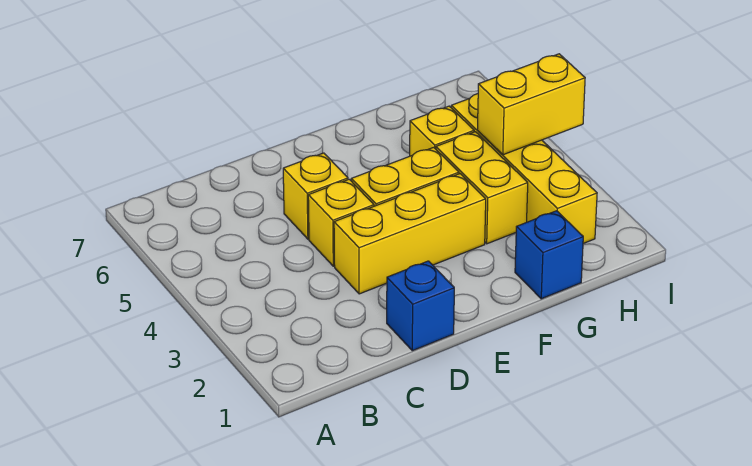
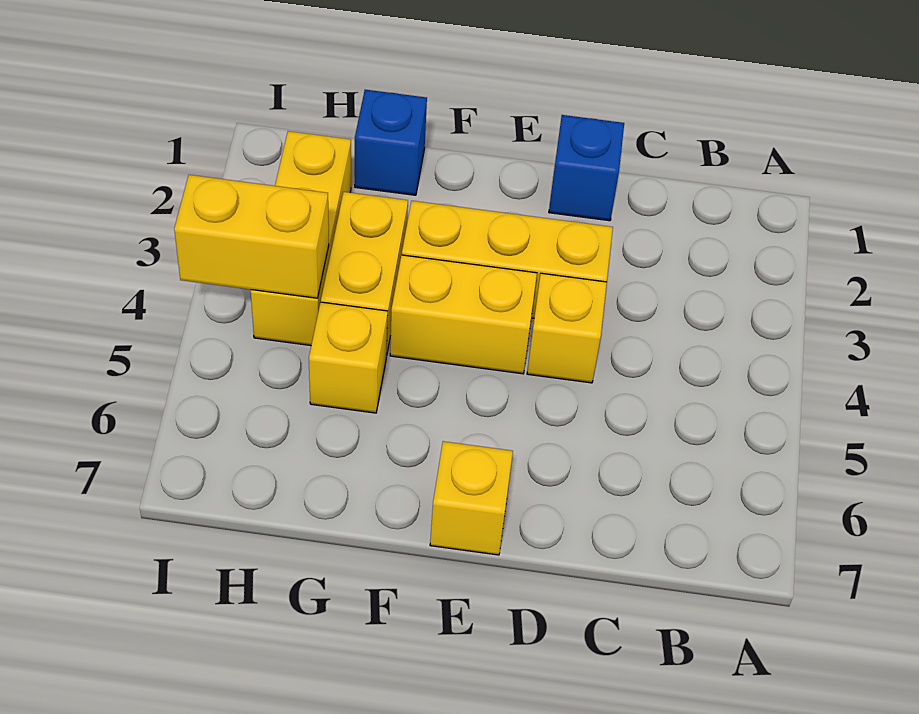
yellow brick D5 level 1 -> yellow brick E7 level 1
yellow brick H2:H5 level 1 -> yellow brick H2:H4 level 1

